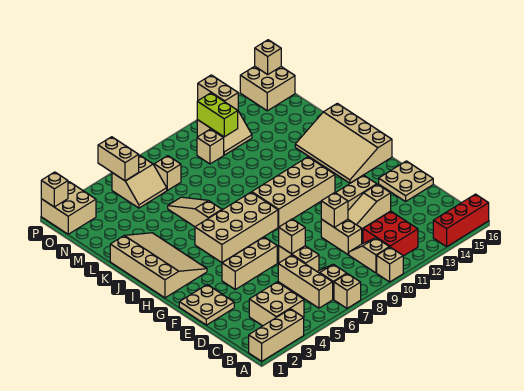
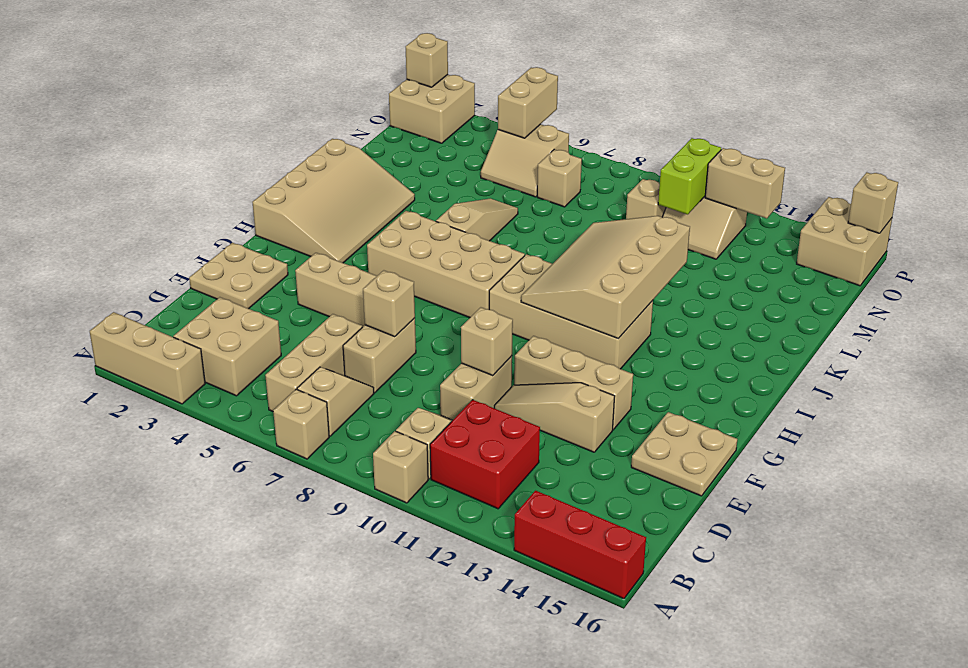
tan slope H14:K16 level 1 top 16 -> tan slope H10:K12 level 2 top 12
tan brick O12:P12 level 2 -> tan brick O12:O13 level 2

